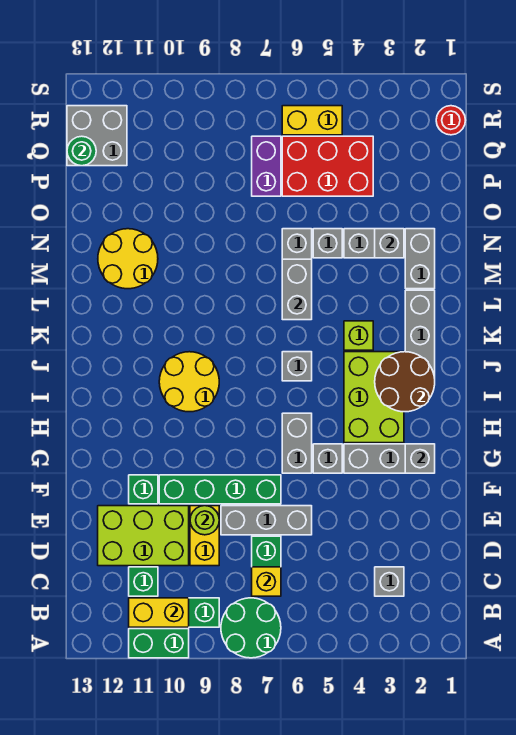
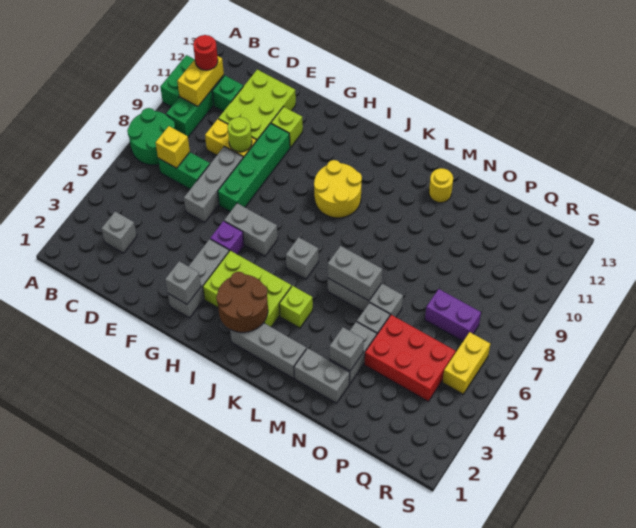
green brick F11 level 1 -> lime brick F11 level 1
grey brick G5 level 1 -> purple brick G5 level 1
yellow round brick M11:N12 level 1 -> yellow round brick M12 level 1
red brick P4:Q6 level 1 -> red brick O4:Q5 level 1
grey brick Q12:R13 level 1 -> none
green round brick Q13 level 2 -> none
red round brick R1 level 1 -> red round brick B11 level 3

